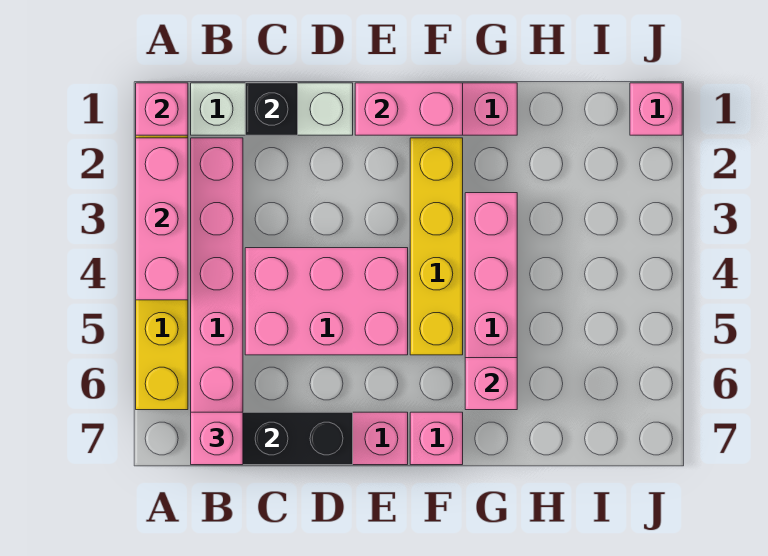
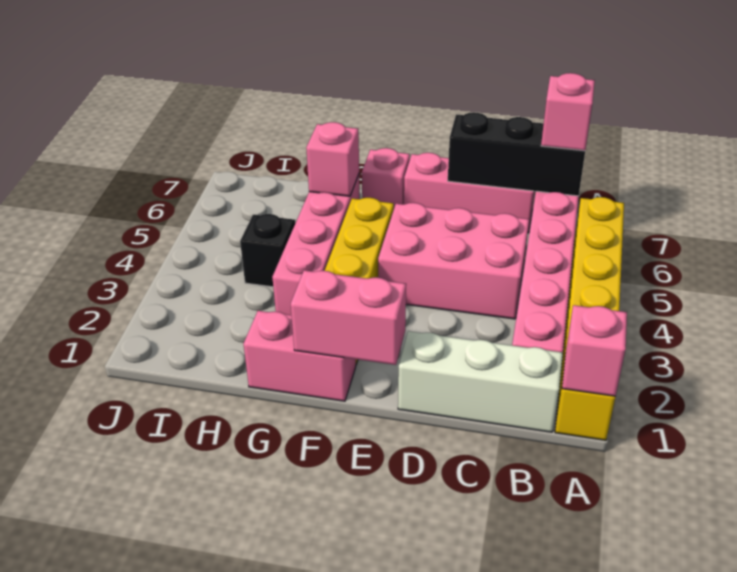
pink brick A2:A4 level 2 -> none
black brick C1 level 2 -> black brick H4 level 1
pink brick J1 level 1 -> none

